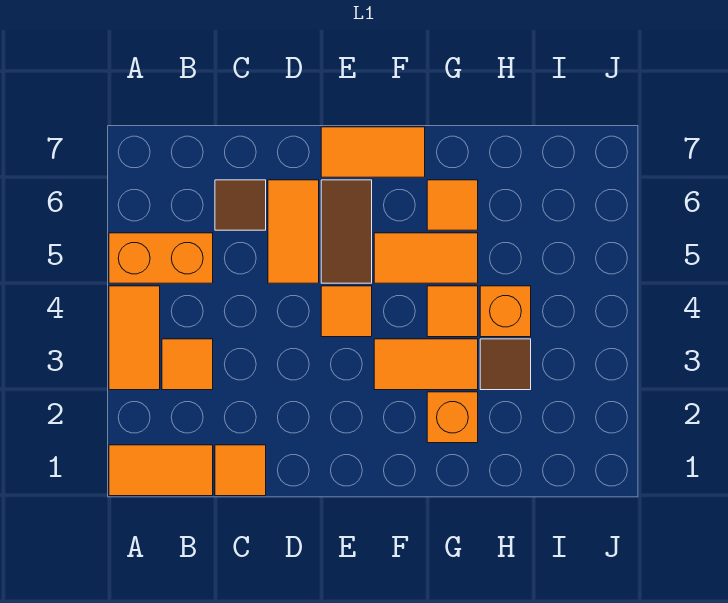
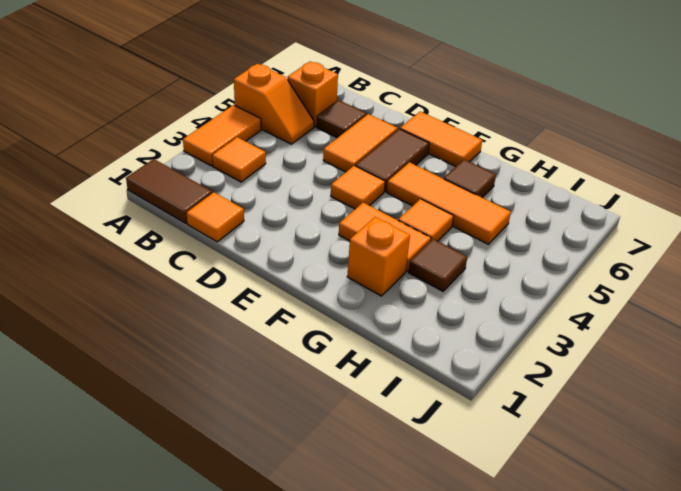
orange tile A1:B1 level 1 -> brown tile A1:B1 level 1
orange brick A5:B5 level 1 -> orange slope A5:B5 level 1 top A
orange tile F5:G5 level 1 -> orange tile F5:H5 level 1
orange tile G6 level 1 -> brown tile G6 level 1
orange brick H4 level 1 -> orange brick B6 level 1

